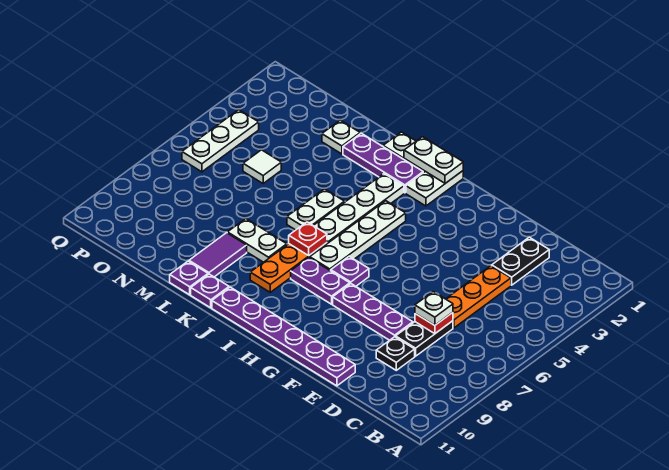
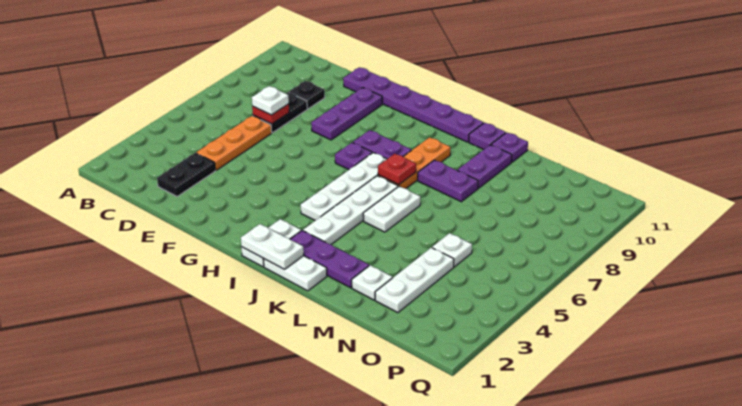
purple plate E8:G8 level 1 -> purple plate F8:F10 level 1
white plate K8:L8 level 1 -> purple plate K8:L8 level 1
purple tile L9:L10 level 1 -> purple plate L9:L10 level 1
white tile N5 level 1 -> white plate N5 level 1
white plate P4:P6 level 1 -> white plate N2:N4 level 1

